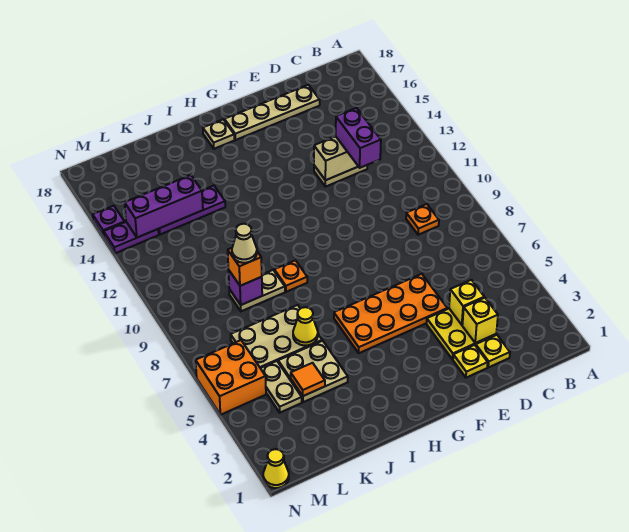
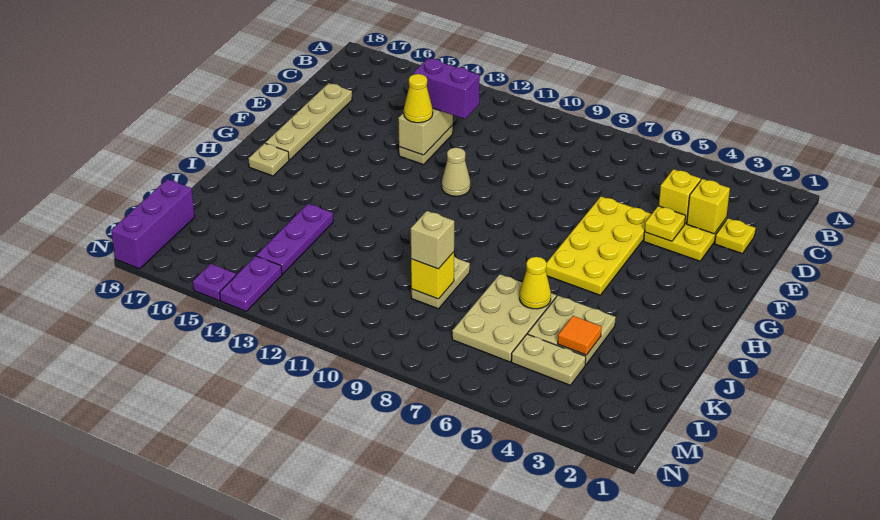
orange plate C9 level 1 -> none
yellow plate E2 level 1 -> yellow plate E4 level 2
orange plate E5:H6 level 1 -> yellow plate E5:H6 level 1
orange plate I9 level 1 -> none
purple brick K9 level 2 -> yellow brick K9 level 2
orange brick K9 level 3 -> tan brick K9 level 3
tan cone K9 level 4 -> tan cone F11 level 1
purple brick K14:M14 level 2 -> purple brick L18:N18 level 1
orange brick M5:N6 level 1 -> none
yellow cone N1 level 1 -> yellow cone E13 level 3

